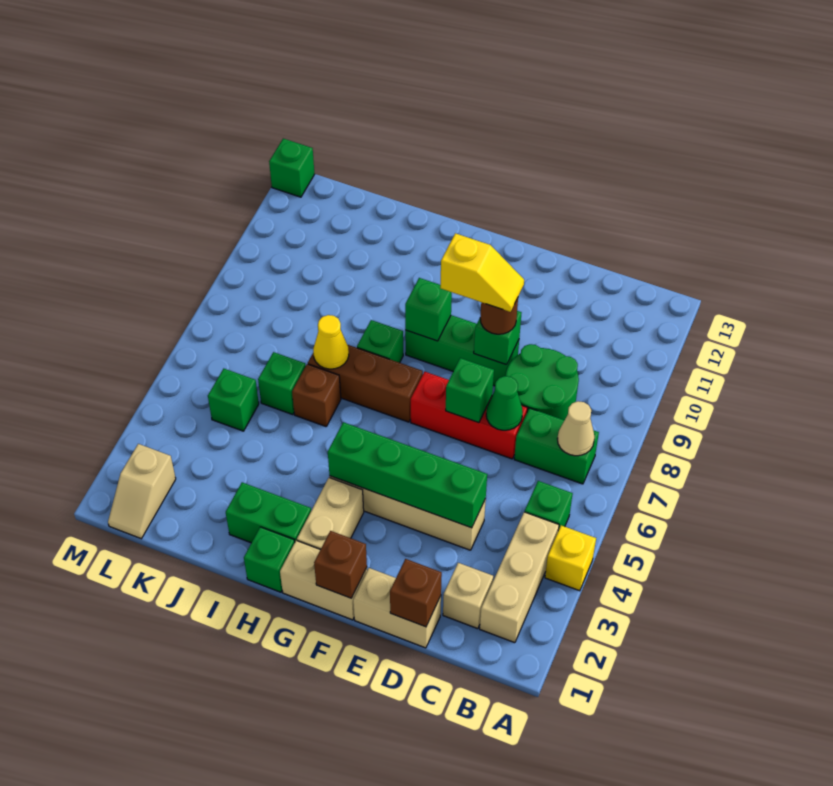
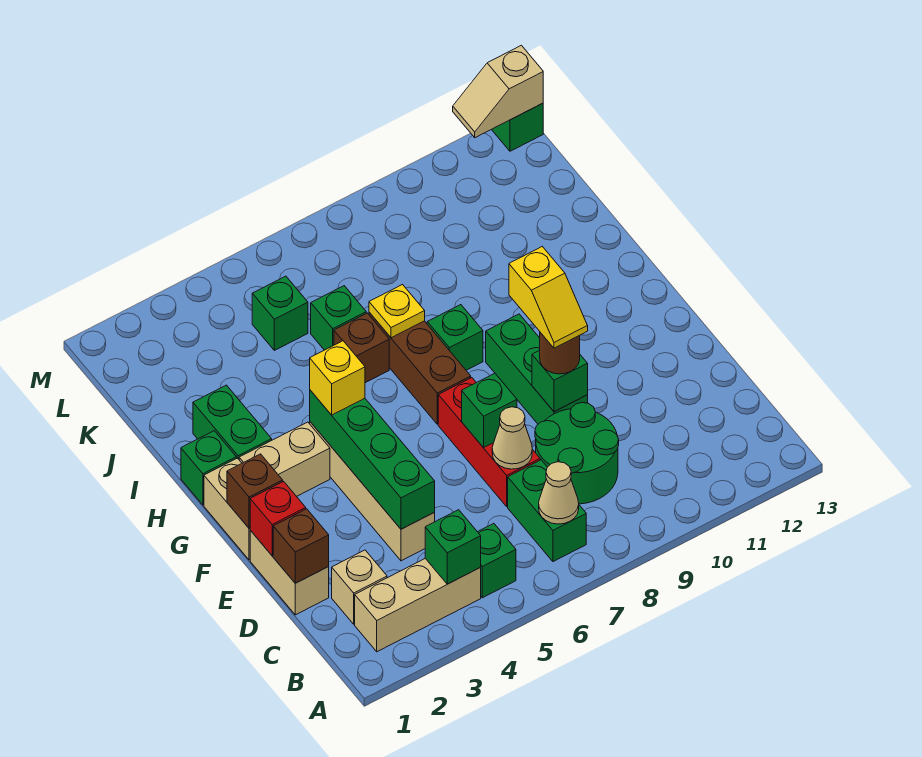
yellow brick A4 level 1 -> yellow brick G4 level 3
green cone D7 level 2 -> tan cone D7 level 2
none -> red brick E1 level 2
green brick G9 level 2 -> green brick B4 level 2
yellow cone I7 level 2 -> yellow plate I7 level 2
tan slope L1:L2 level 1 top 2 -> tan slope M12:M13 level 2 top 13

